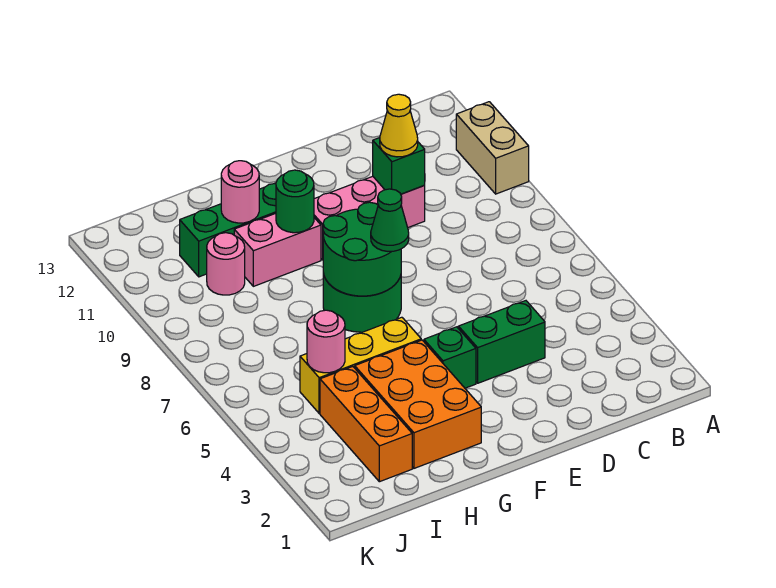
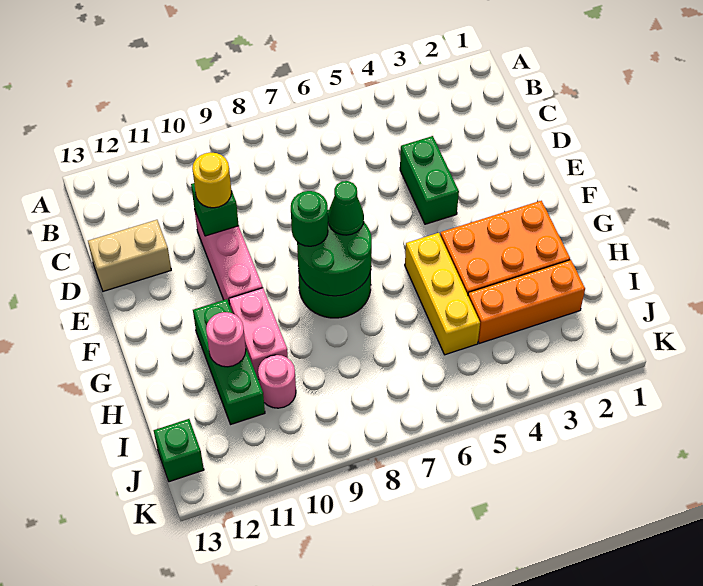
tan brick A10:A11 level 1 -> tan brick D12:D13 level 1
yellow cone D10 level 3 -> yellow round brick D10 level 3
green brick F4 level 1 -> green brick J13 level 1
green round brick G10 level 2 -> green round brick F8 level 3
pink round brick I5 level 2 -> none

